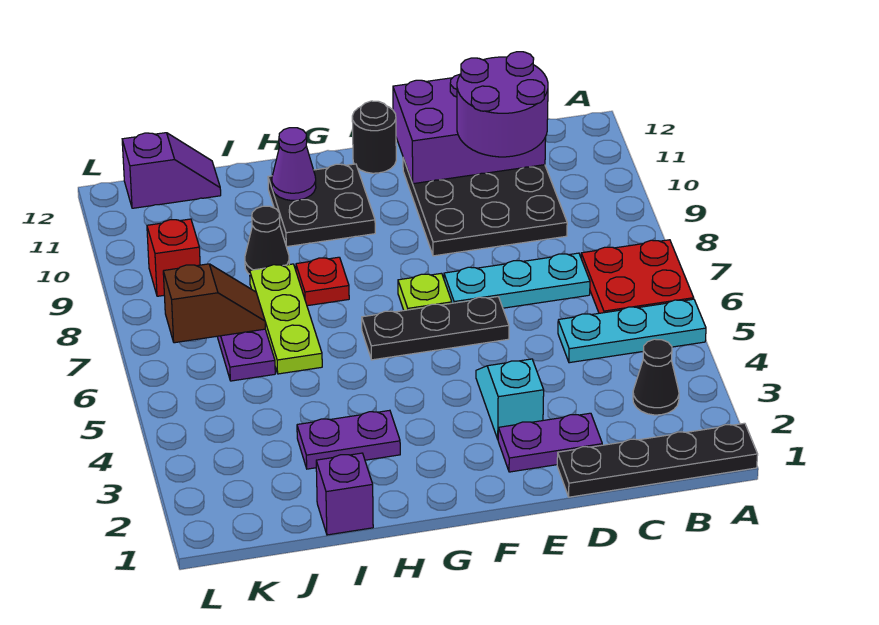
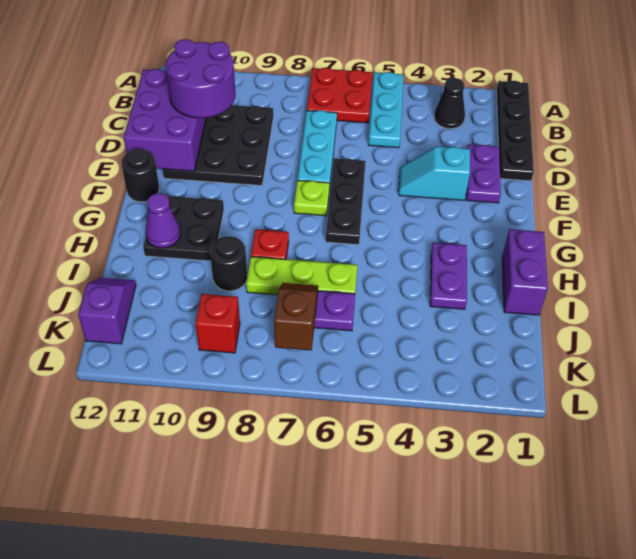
purple brick I1 level 1 -> purple brick H1:I1 level 1
black cone I9 level 1 -> black round brick I9 level 1

